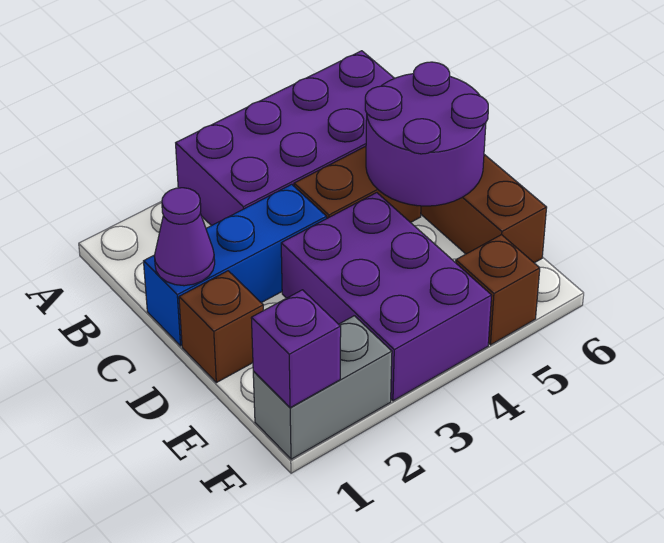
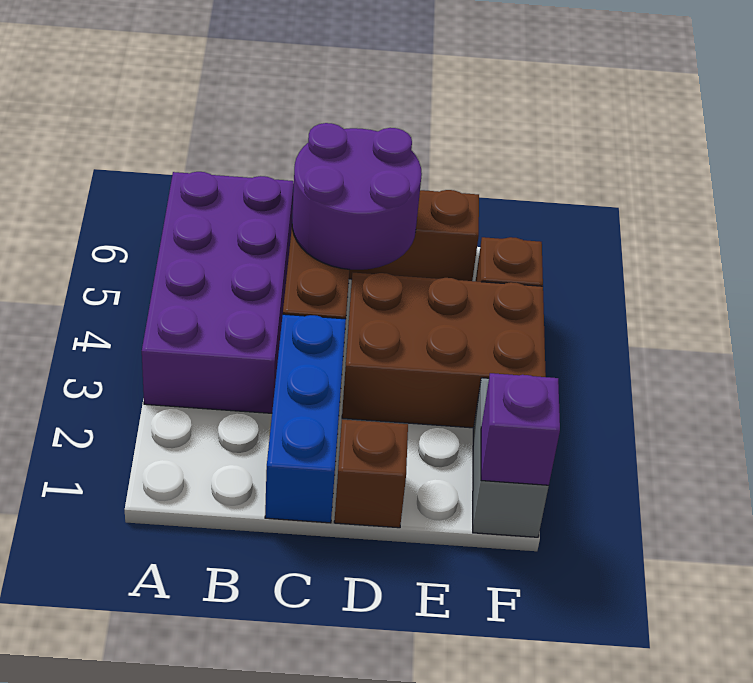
purple cone C1 level 2 -> none
purple brick D3:F4 level 1 -> brown brick D3:F4 level 1

